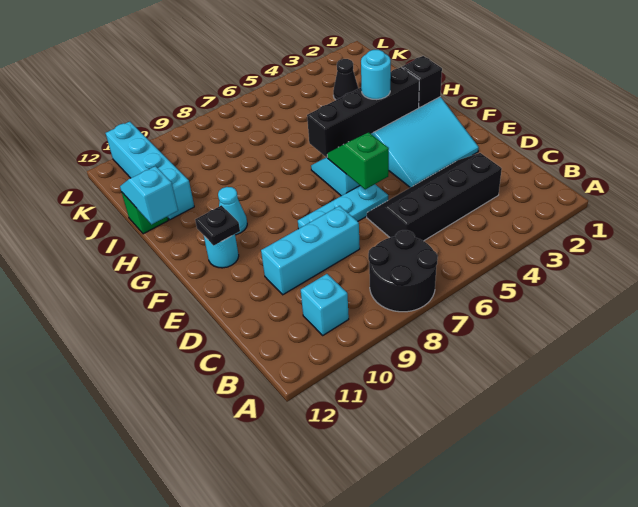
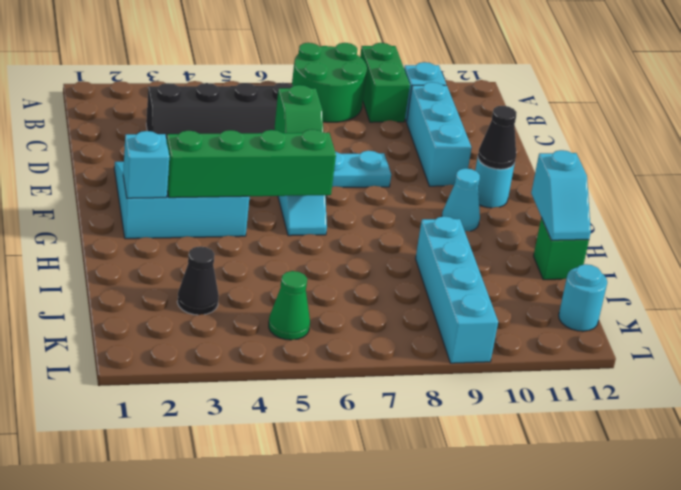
black round brick A7:B8 level 1 -> green round brick A7:B8 level 1
none -> green brick A9:B9 level 1
cyan brick D8:D10 level 1 -> cyan brick C10:E10 level 1
black plate F11 level 2 -> black cone F11 level 2
black brick G2 level 2 -> cyan brick G2 level 2
black brick G3:G6 level 2 -> green brick G3:G6 level 2
cyan round brick G4 level 3 -> cyan round brick K12 level 1
cyan brick I11:L11 level 1 -> cyan brick I9:L9 level 1
none -> green cone K5 level 1

